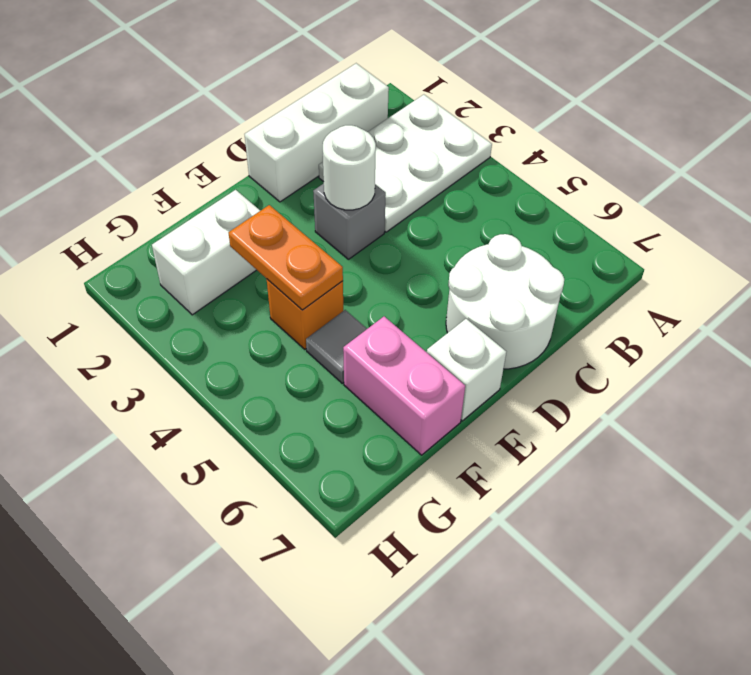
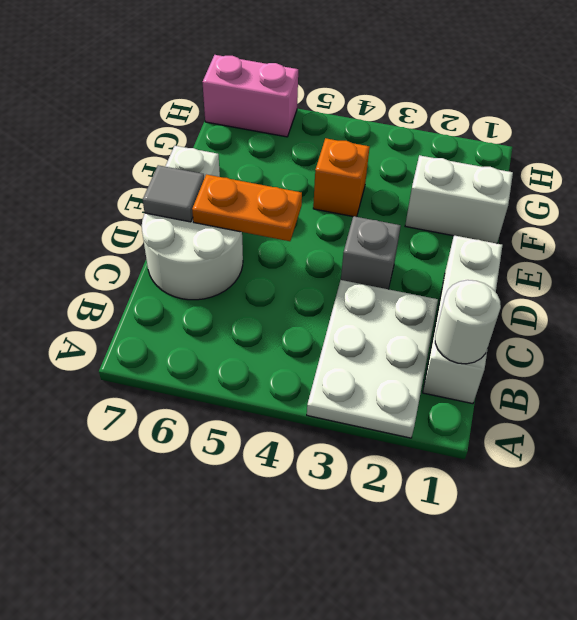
white round brick D3 level 2 -> white round brick B1 level 2
white brick F2:G2 level 1 -> white brick F1:F2 level 1
orange plate F3:F4 level 2 -> orange plate D5:D6 level 2
grey tile F5 level 1 -> grey tile D7 level 2
pink brick F6:F7 level 1 -> pink brick H6:H7 level 1

